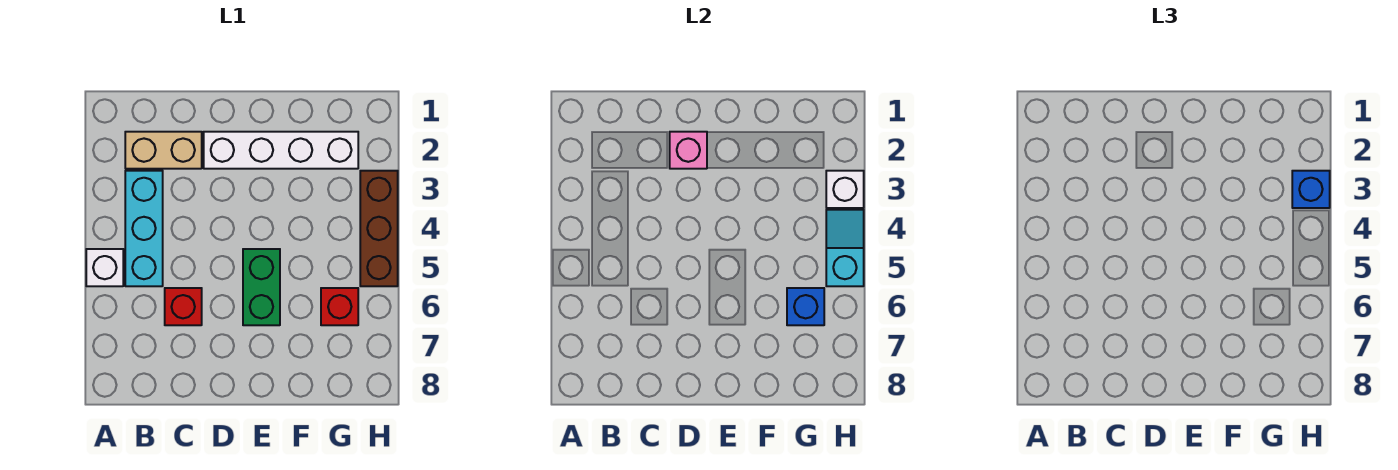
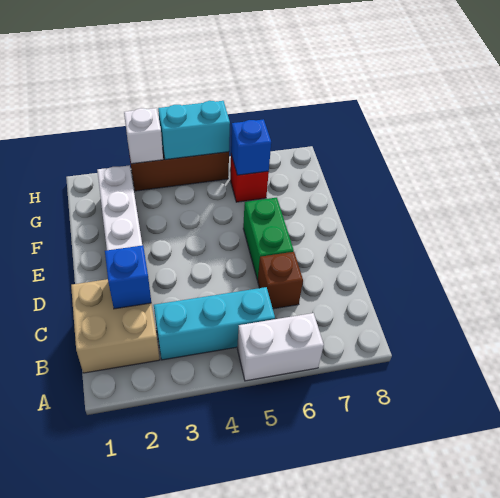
white brick A5 level 1 -> white brick A5:A6 level 1
tan brick B2:C2 level 1 -> tan brick B1:C2 level 1
red brick C6 level 1 -> brown brick C6 level 1
pink brick D2 level 2 -> none
green brick E5:E6 level 1 -> green brick D6:E6 level 1
blue brick H3 level 3 -> blue brick C2 level 2
cyan slope H4:H5 level 2 top 5 -> cyan brick H4:H5 level 2

